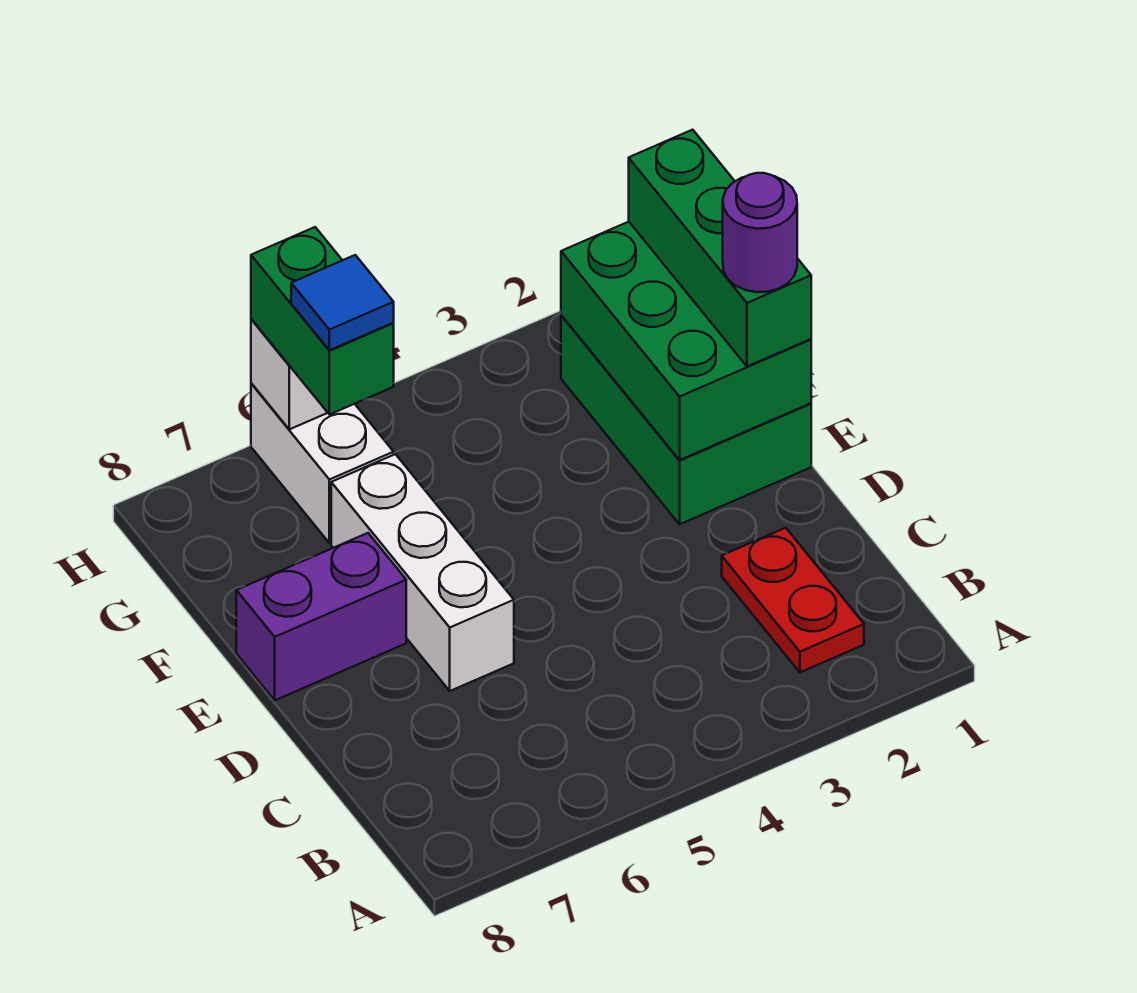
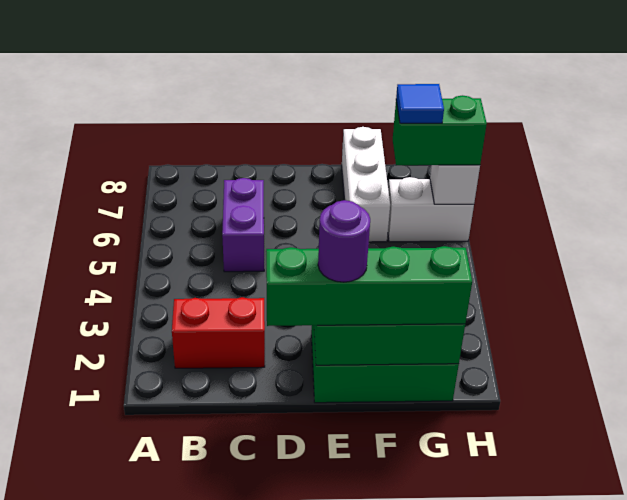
red plate B2:C2 level 1 -> red brick B2:C2 level 1
white brick D6:F6 level 1 -> white brick F6:F8 level 1
green brick E1:G1 level 3 -> green brick D1:G1 level 3
purple brick E7:E8 level 1 -> purple brick C5:C6 level 1

